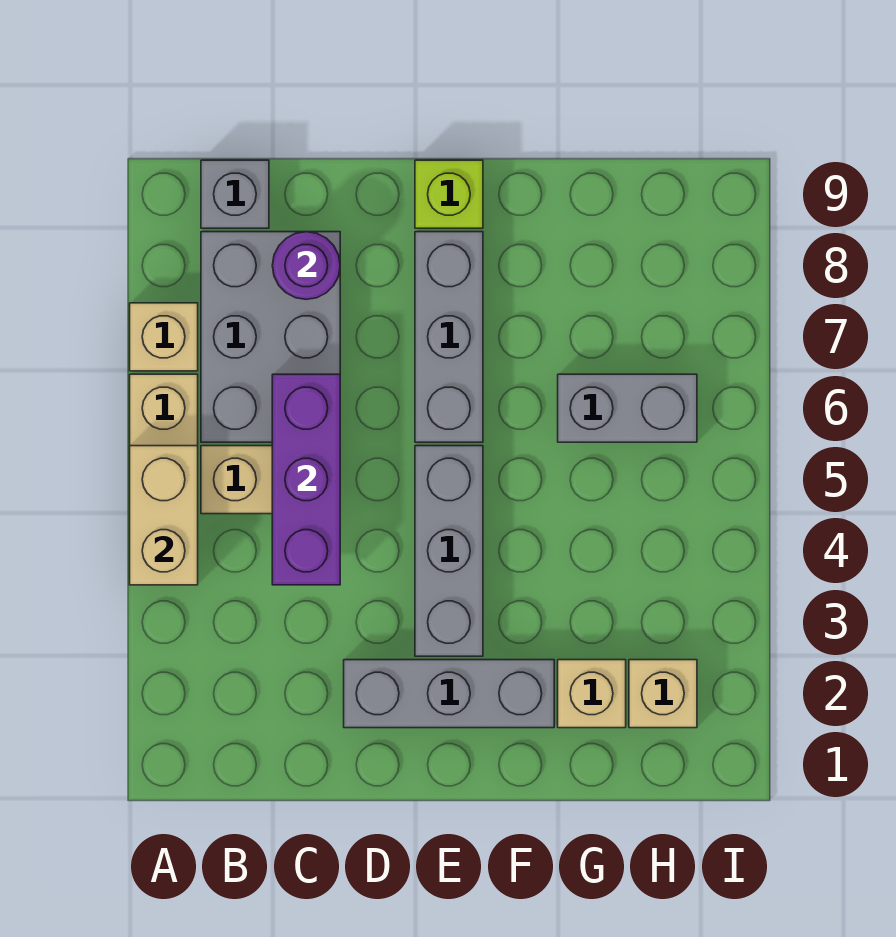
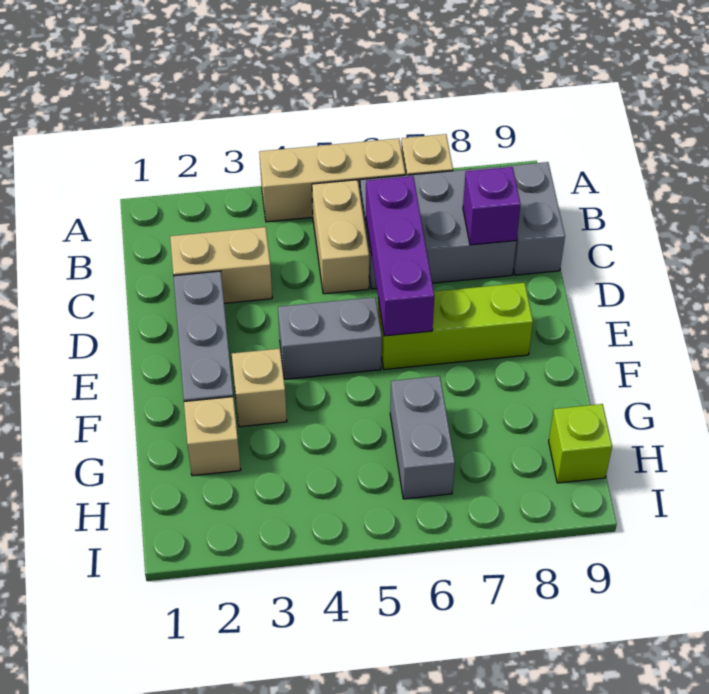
tan brick A4:A5 level 2 -> tan brick C2:C3 level 1
grey brick B9 level 1 -> grey brick B9:C9 level 1
purple brick C4:C6 level 2 -> purple brick C6:E6 level 2
purple round brick C8 level 2 -> purple brick C8 level 2
grey brick E3:E5 level 1 -> grey brick E4:E5 level 1
grey brick E6:E8 level 1 -> lime brick E6:E8 level 1
lime brick E9 level 1 -> lime brick H9 level 1
tan brick H2 level 1 -> tan brick F3 level 1

